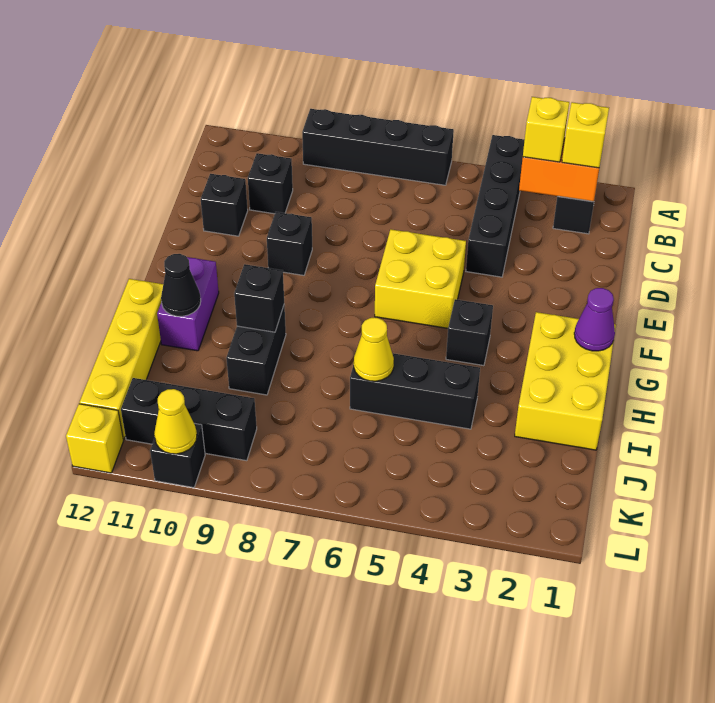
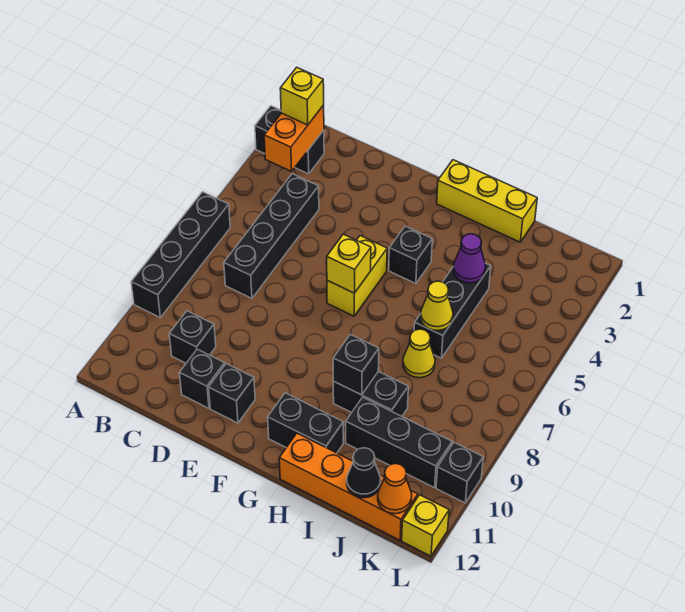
black brick A4:D4 level 1 -> black brick C4:C7 level 1
yellow brick B3 level 3 -> yellow brick F6 level 2
yellow brick E5:F6 level 1 -> yellow brick F5:F6 level 1
black brick E9 level 1 -> black brick E11 level 1
yellow brick G1:I2 level 1 -> yellow brick G1:I1 level 1
purple cone G1 level 2 -> purple cone I4 level 2
purple brick G11:H11 level 1 -> black brick G11:H11 level 1
black cone H11 level 2 -> black cone J12 level 2
yellow brick H12:K12 level 1 -> orange brick H12:K12 level 1
black brick K9:K11 level 1 -> black brick I10:K10 level 1
none -> orange cone K12 level 2
yellow cone L10 level 2 -> yellow cone I7 level 1

